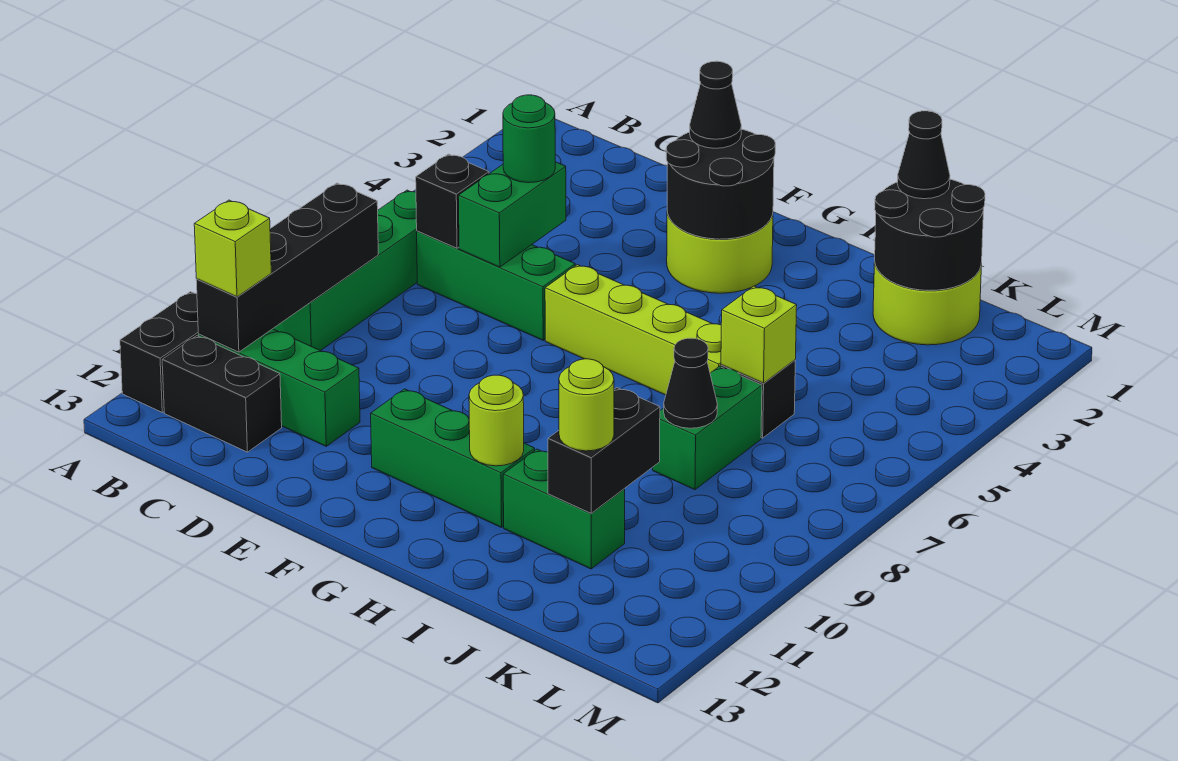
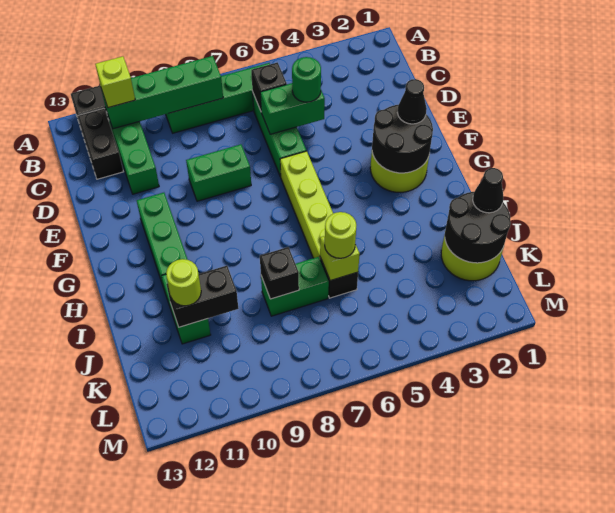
black brick B8:B11 level 2 -> green brick B8:B11 level 2
none -> green brick E8:E9 level 1
lime round brick H11 level 2 -> lime round brick J6 level 3
black cone J8 level 2 -> black brick J8 level 2

